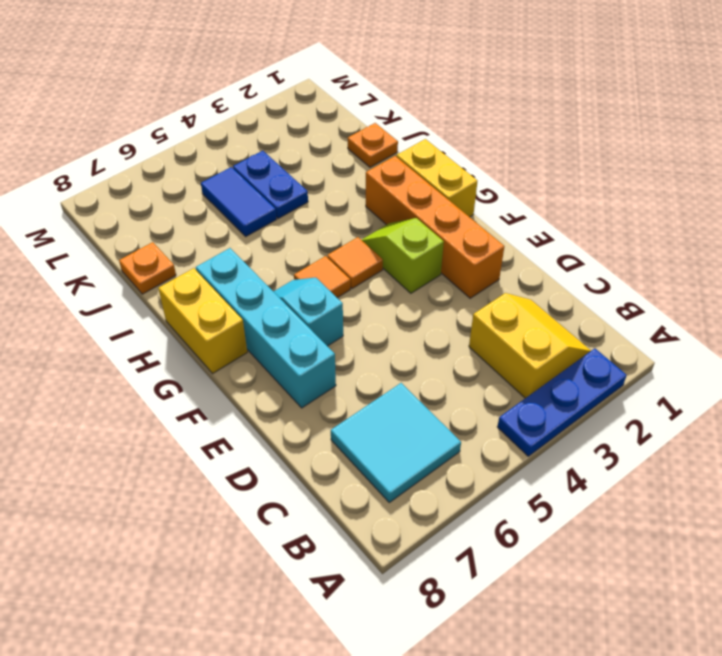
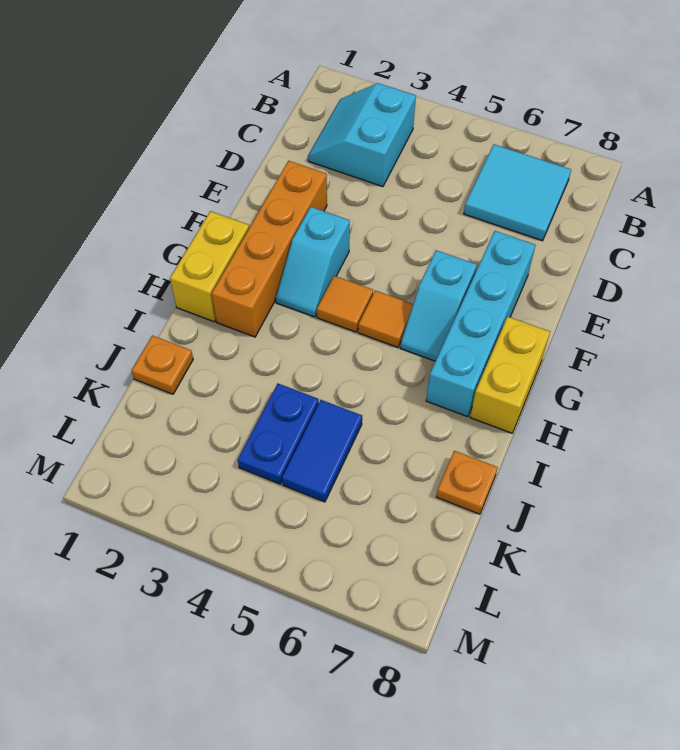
blue plate A2:A4 level 1 -> none
yellow slope B2:C3 level 1 top 3 -> cyan slope B2:C3 level 1 top 3
lime slope F3:G3 level 1 top F -> cyan slope F3:G3 level 1 top F

